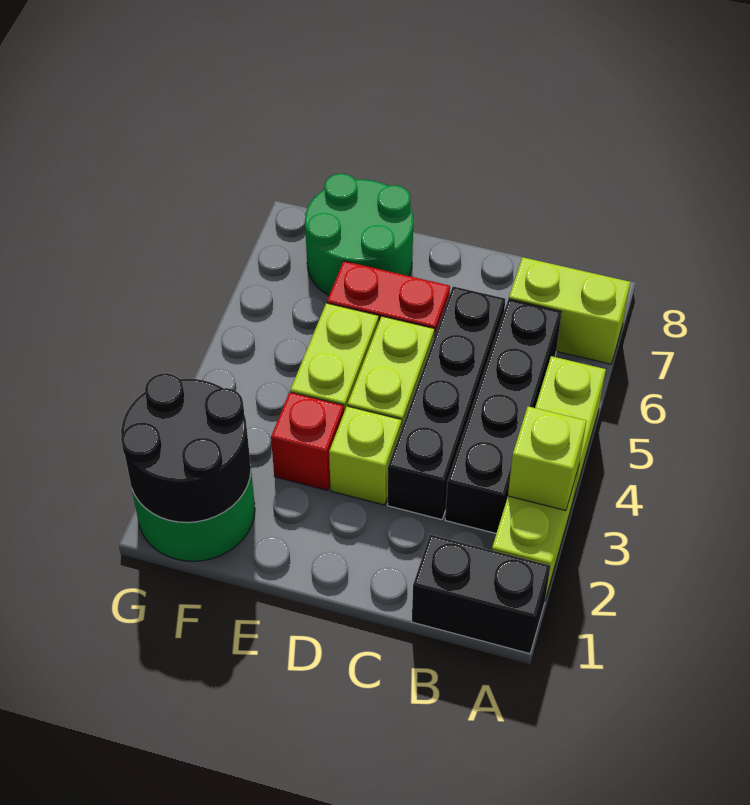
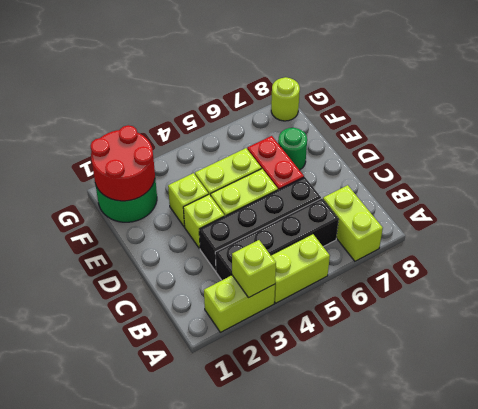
black brick A1:B1 level 1 -> none
red brick E3 level 1 -> lime brick E3 level 1
green round brick E7:F8 level 1 -> green round brick E7 level 1
black round brick F1:G2 level 2 -> red round brick F1:G2 level 2
none -> lime round brick G8 level 1

